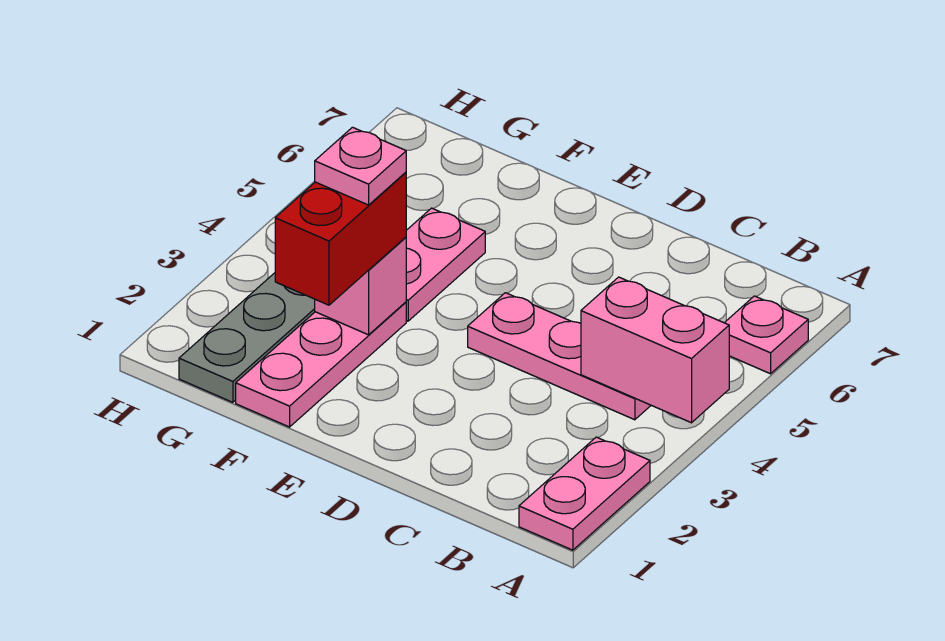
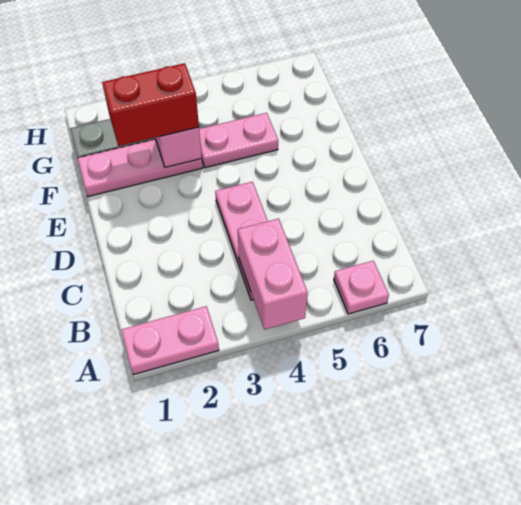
pink plate F3 level 4 -> none

